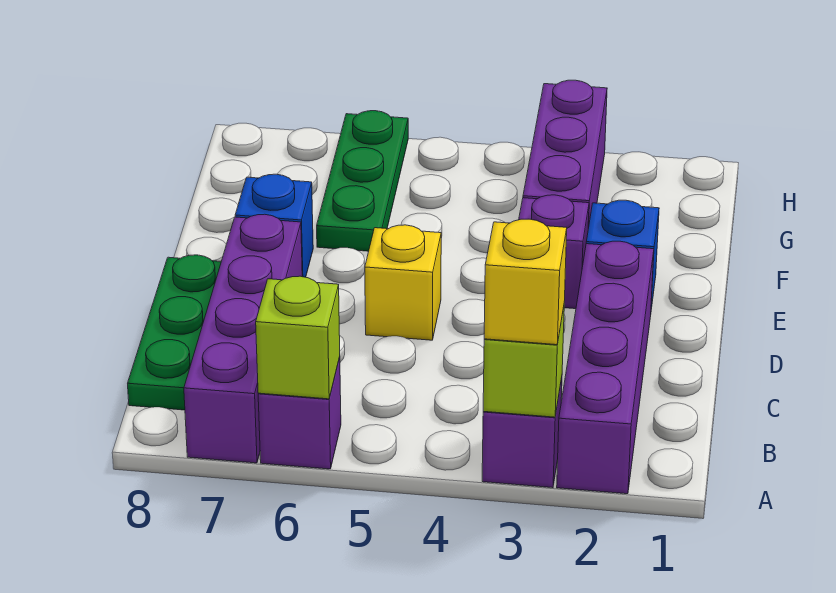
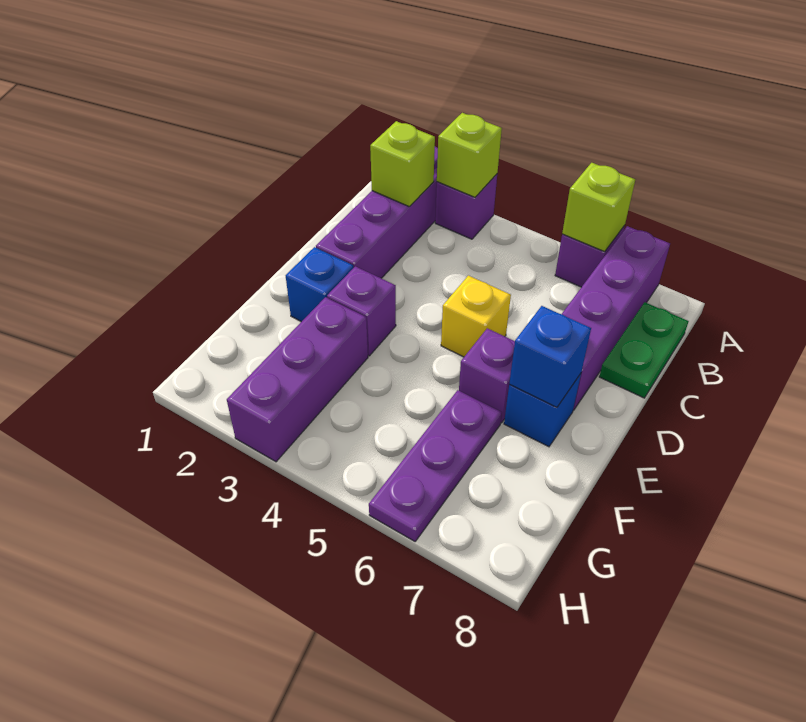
yellow brick A3 level 3 -> none
none -> lime brick B2 level 2
green plate B8:D8 level 1 -> green plate B8:C8 level 1
none -> purple brick E6 level 1
none -> blue brick E7 level 2
green plate F6:H6 level 1 -> purple plate F6:H6 level 1

